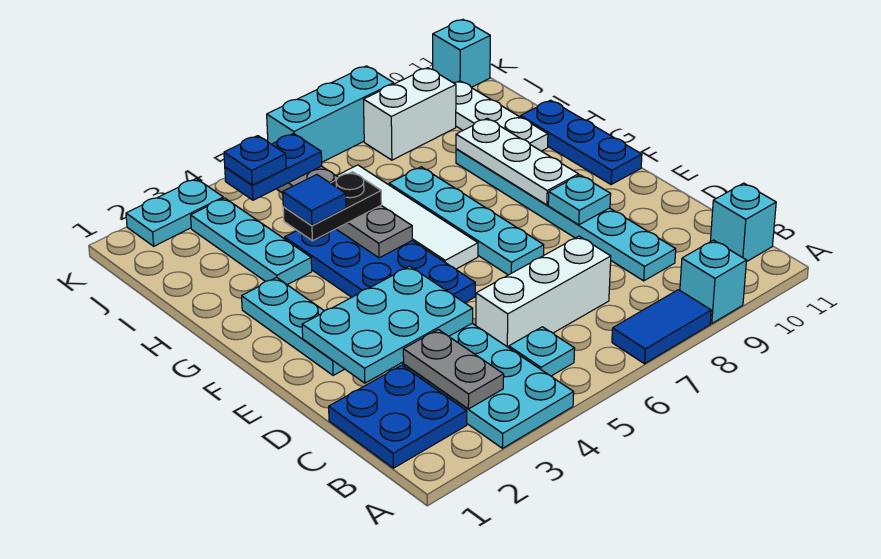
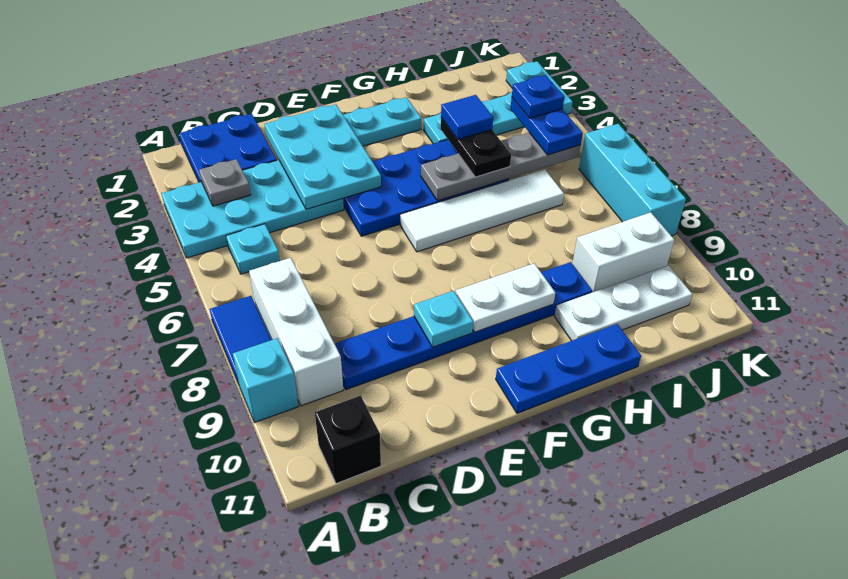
grey plate B3:C3 level 2 -> grey plate B3 level 2
cyan brick B11 level 1 -> black brick B11 level 1
white brick C5:C7 level 1 -> white brick B7:B9 level 1
cyan plate C9:H9 level 1 -> blue plate C9:H9 level 1
cyan plate E7:H7 level 1 -> none
white plate F9:H9 level 2 -> white plate F9:G9 level 2
white brick J8:J9 level 1 -> white brick I9:J9 level 1
cyan brick K11 level 1 -> none

